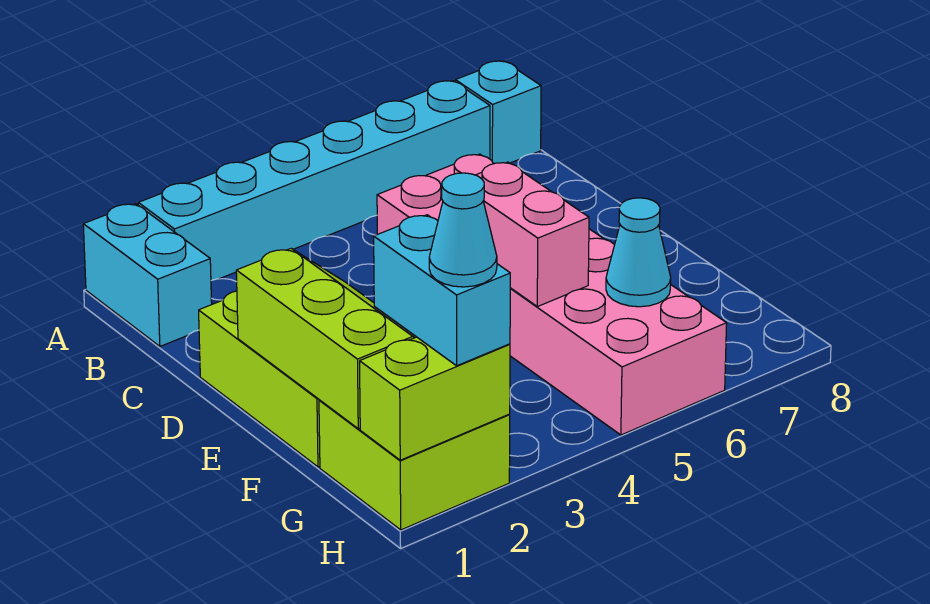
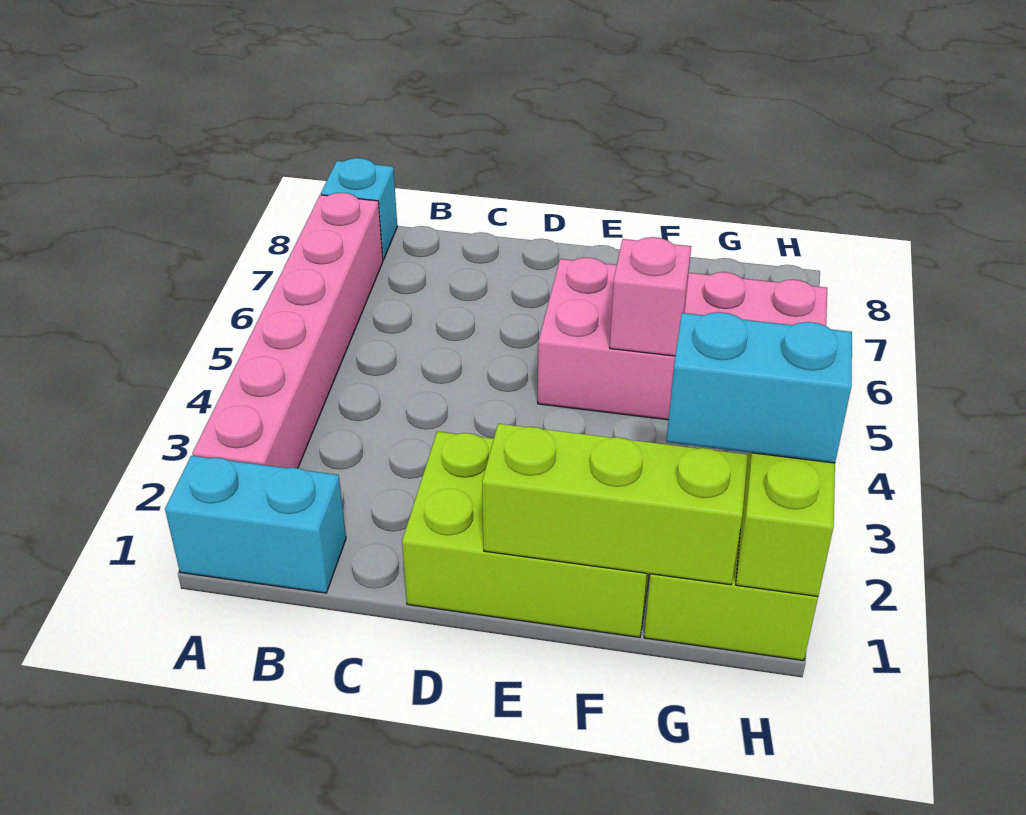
cyan brick A2:A7 level 1 -> pink brick A2:A7 level 1
pink brick C5:H6 level 1 -> pink brick E5:H6 level 1
pink brick E5:F5 level 2 -> pink brick F5 level 2
cyan cone G6 level 2 -> none
cyan cone H2 level 4 -> none

